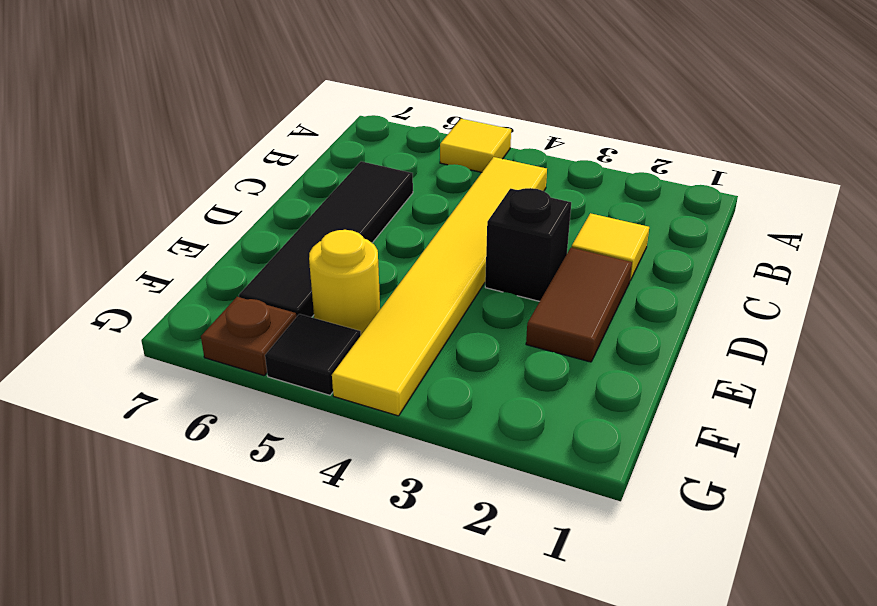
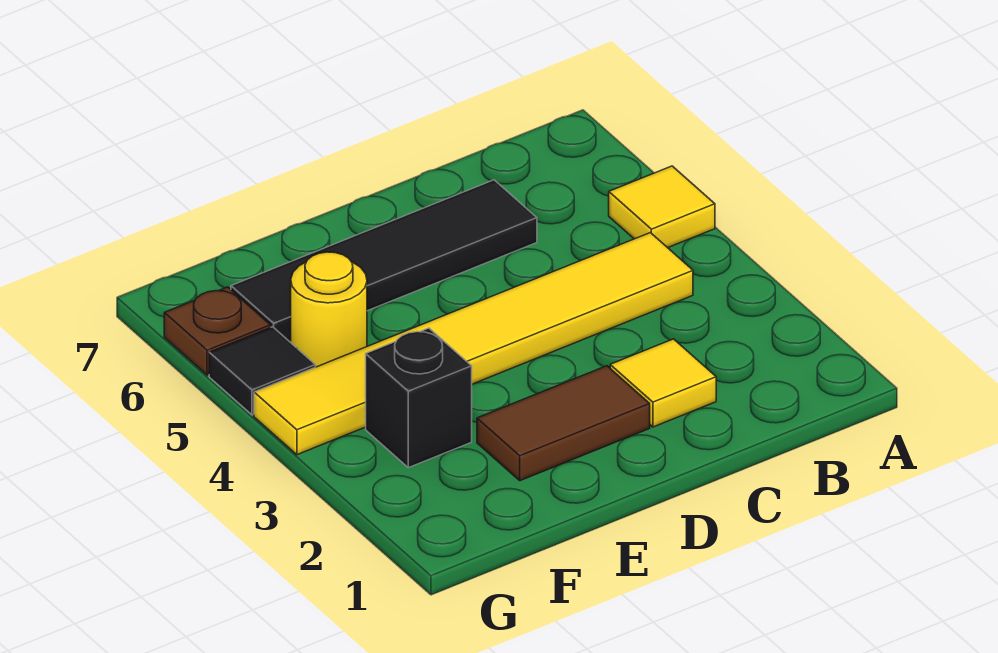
black brick D3 level 1 -> black brick F3 level 1

